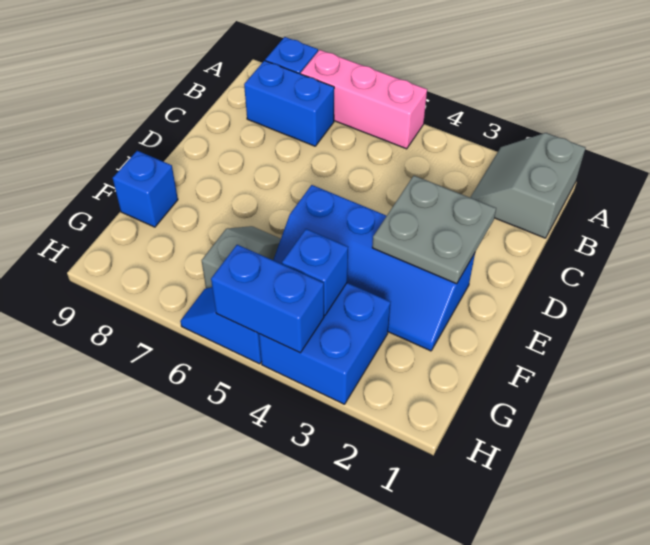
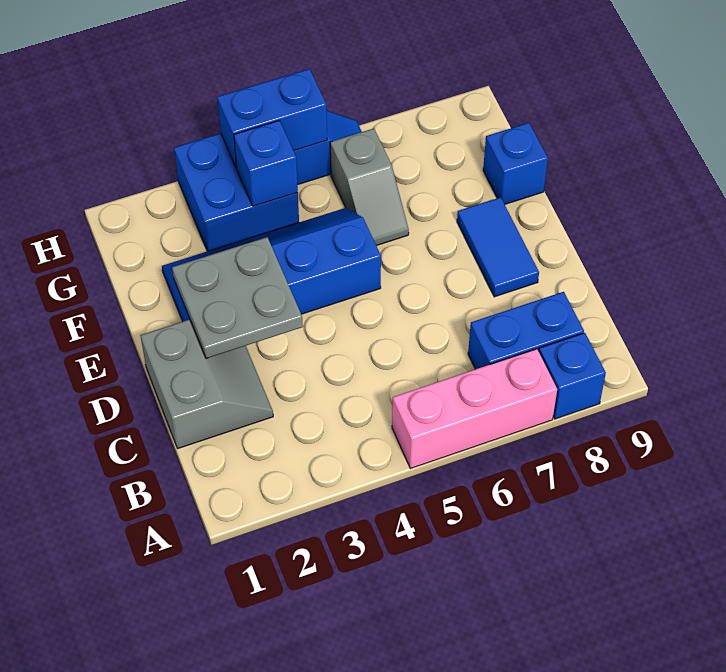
grey slope A1:B2 level 1 top 1 -> grey slope C1:D2 level 1 top 1
none -> blue tile D8:E8 level 1

